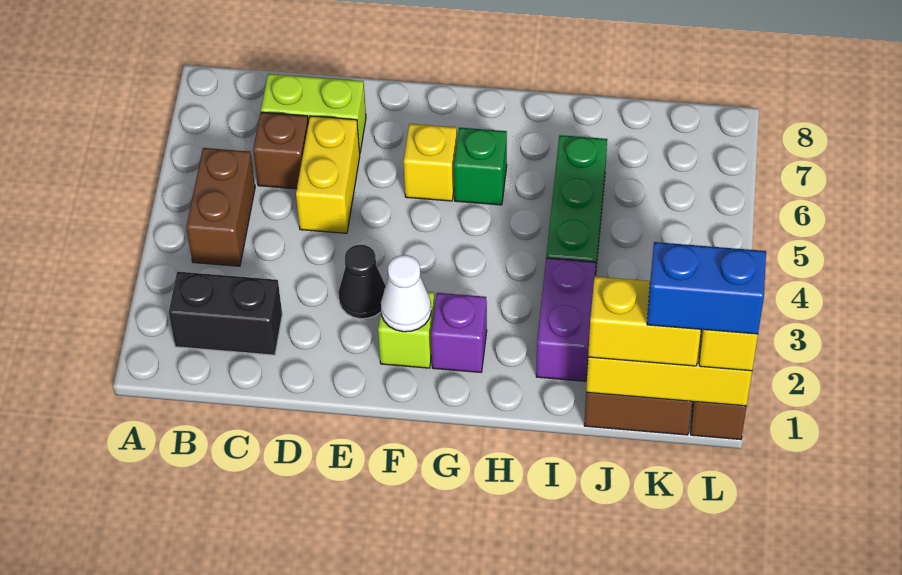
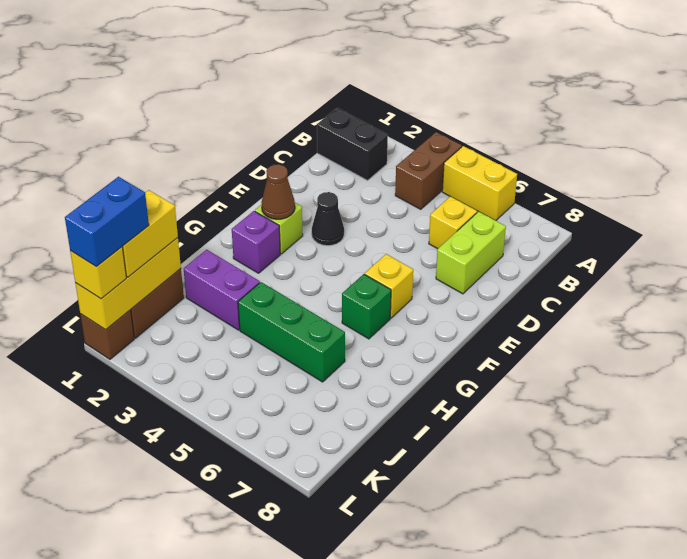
black brick B2:C2 level 1 -> black brick B1:B2 level 1
brown brick B4:B5 level 1 -> brown brick A4:B4 level 1
brown brick C6 level 1 -> yellow brick C6 level 1
yellow brick D5:D6 level 1 -> yellow brick A5:A6 level 1
white cone F2 level 2 -> brown cone F2 level 2

